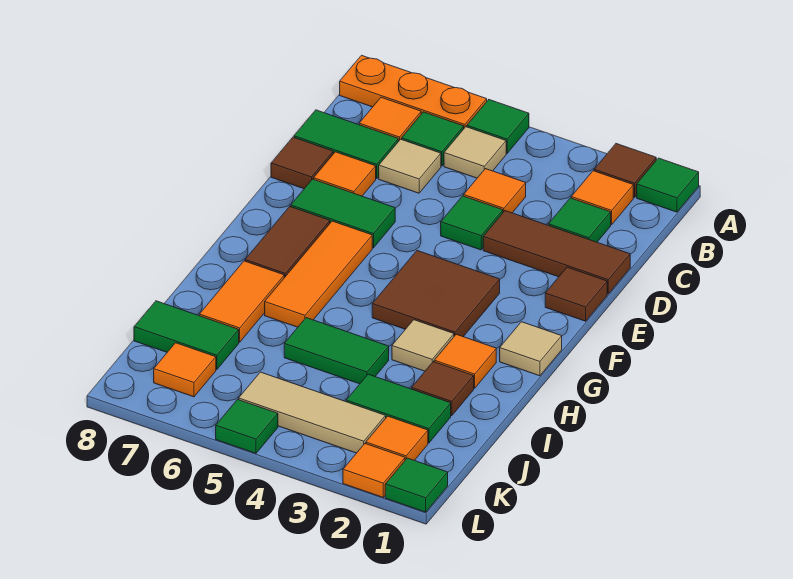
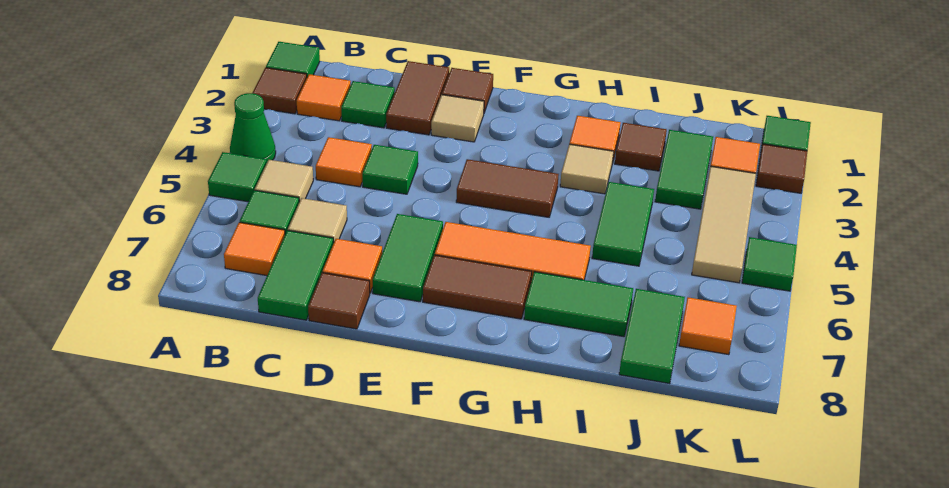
none -> green cone A4 level 1
orange plate A6:A8 level 1 -> none
brown tile D1:D3 level 1 -> brown tile D1:D2 level 1
brown tile F3:G4 level 1 -> brown tile F4:G4 level 1
tan tile G1 level 1 -> tan tile E2 level 1
orange tile H7:I7 level 1 -> green tile H7:I7 level 1
orange tile L2 level 1 -> brown tile L2 level 1

